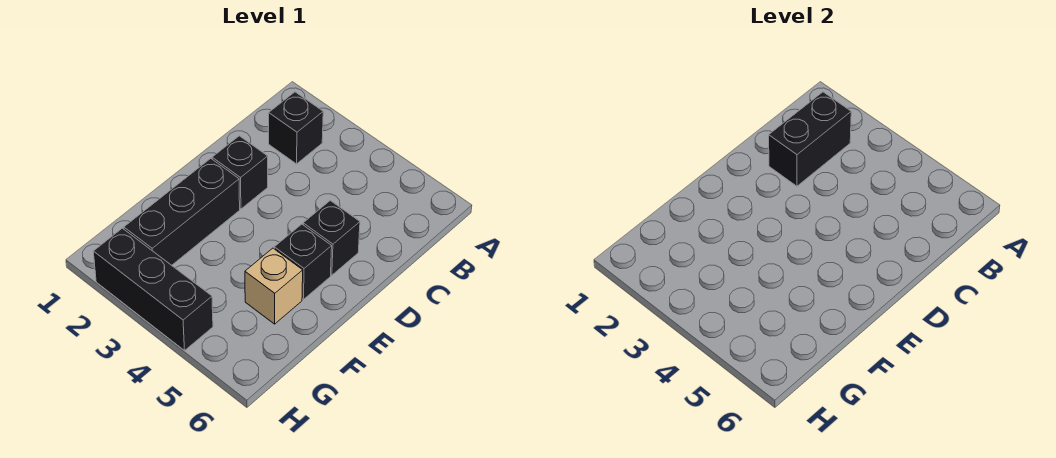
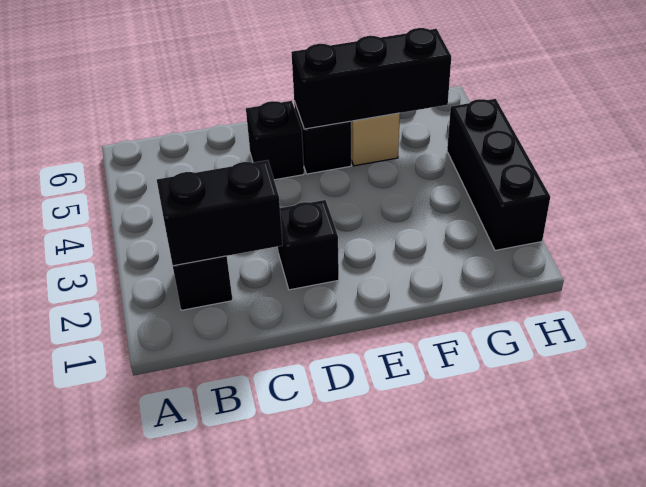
black brick E2:G2 level 1 -> black brick E5:G5 level 2

